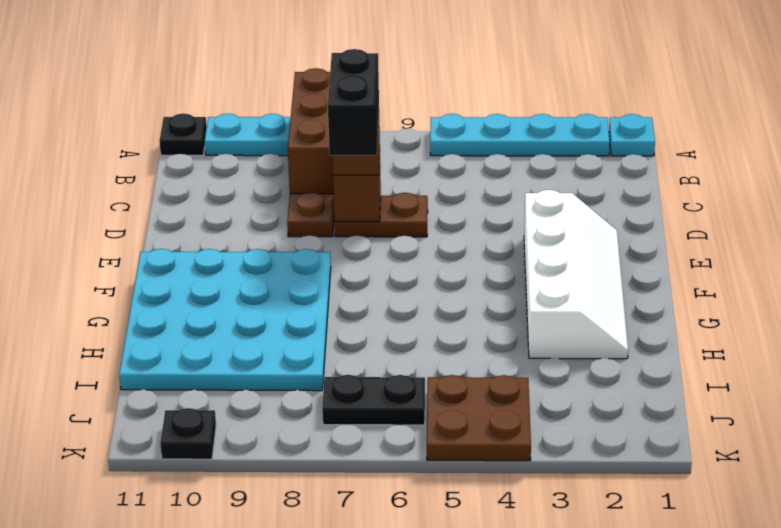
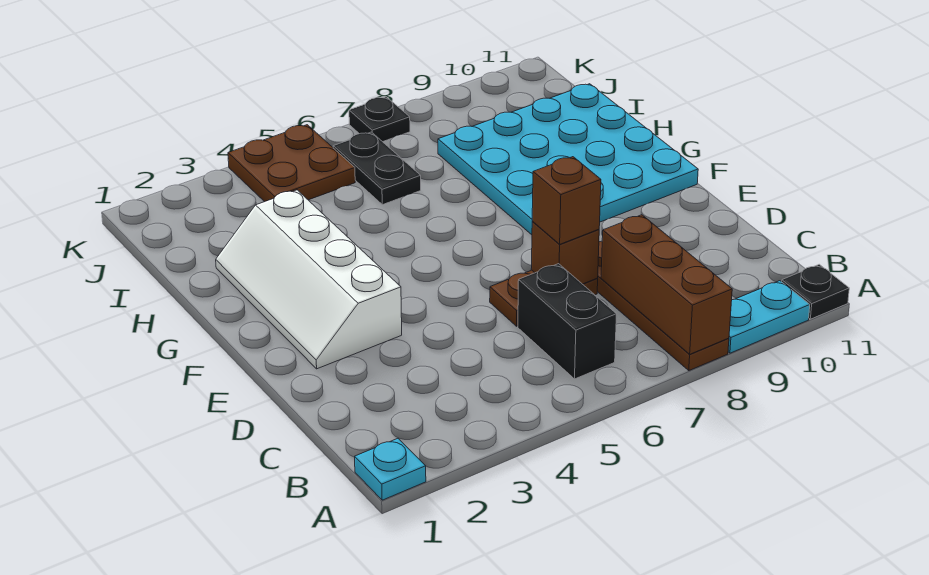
cyan plate A2:A5 level 1 -> none
black brick D7:E7 level 4 -> black brick B6:C6 level 1
black plate J6:J7 level 1 -> black plate I6:J6 level 1
black plate K10 level 1 -> black plate K7 level 1

